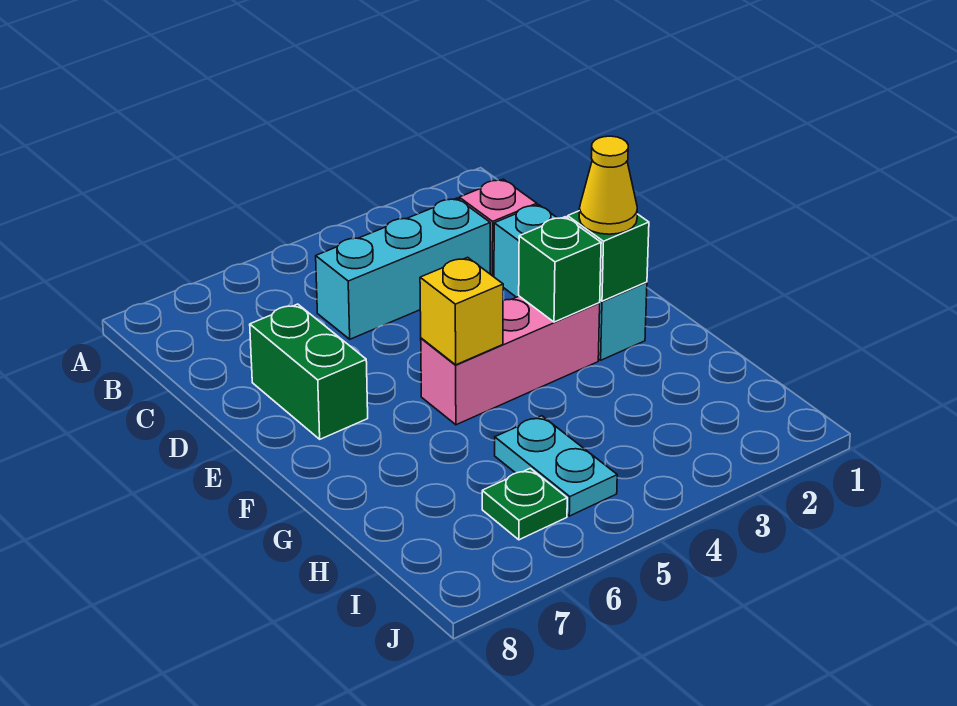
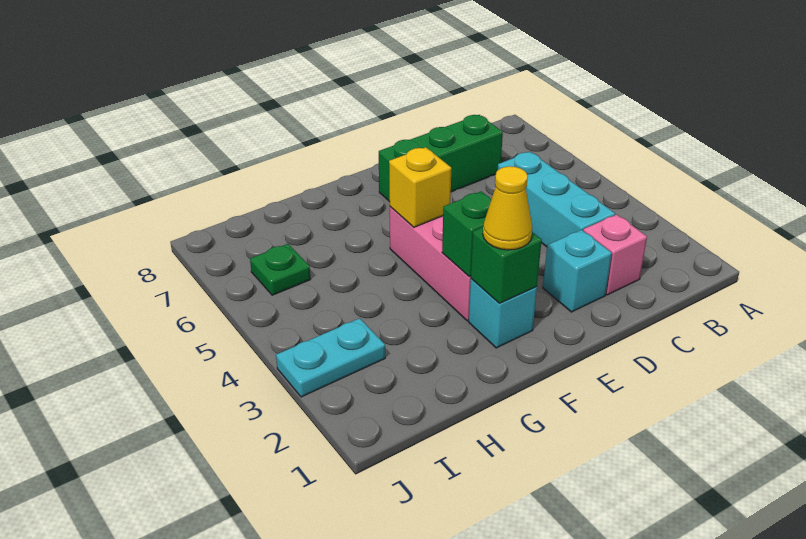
green brick D7:E7 level 1 -> green brick C7:E7 level 1
cyan plate H5:I5 level 1 -> cyan plate I3:J3 level 1

